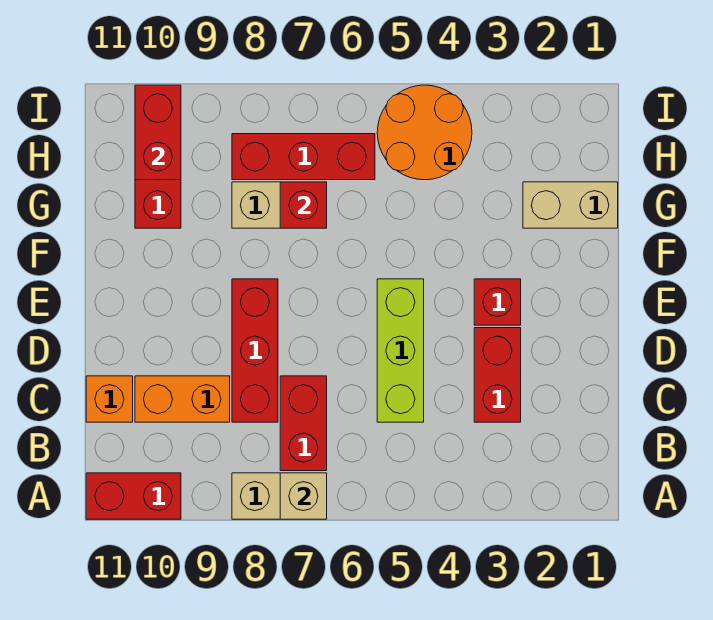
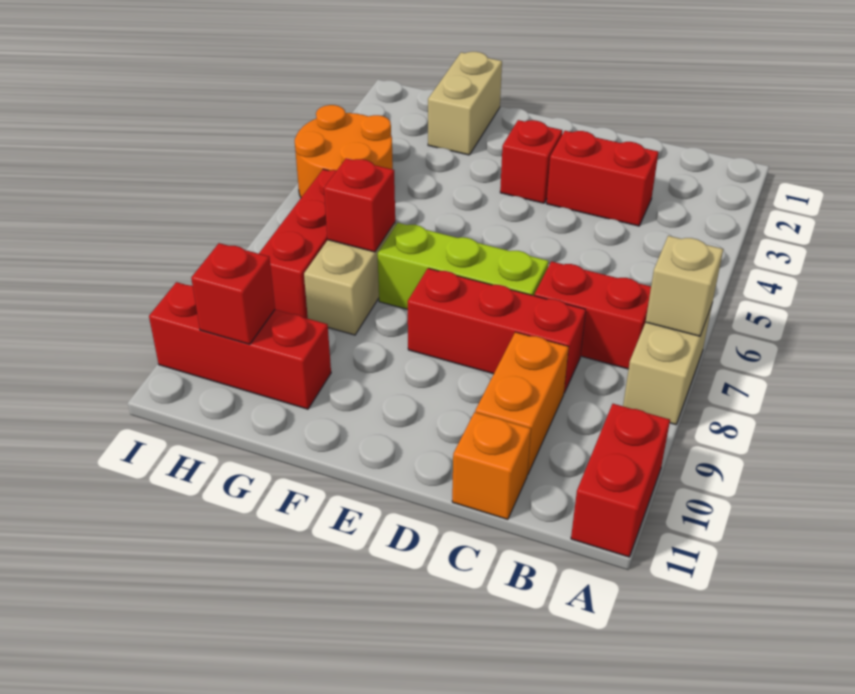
lime brick C5:E5 level 1 -> lime brick D7:F7 level 1
red brick H10:I10 level 2 -> red brick H10 level 2

